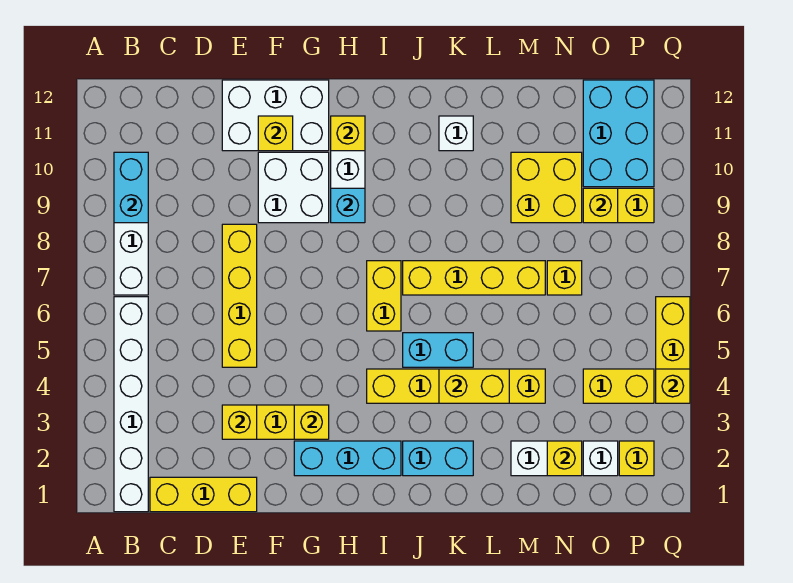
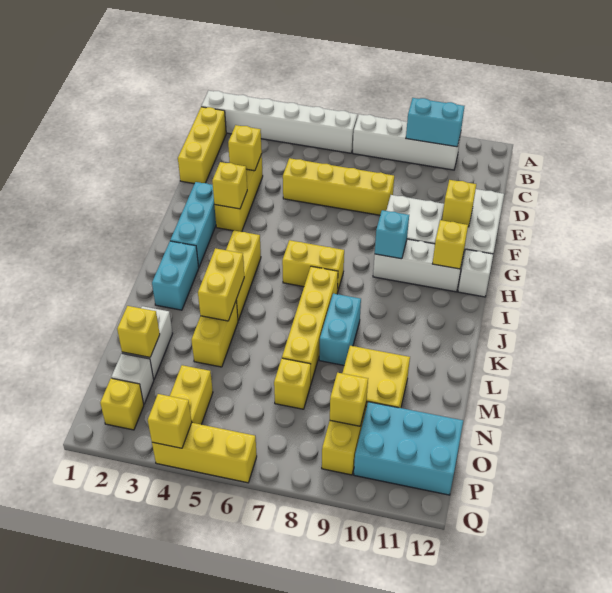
cyan brick J5:K5 level 1 -> cyan brick K8:L8 level 1
white brick K11 level 1 -> white brick H12 level 1

